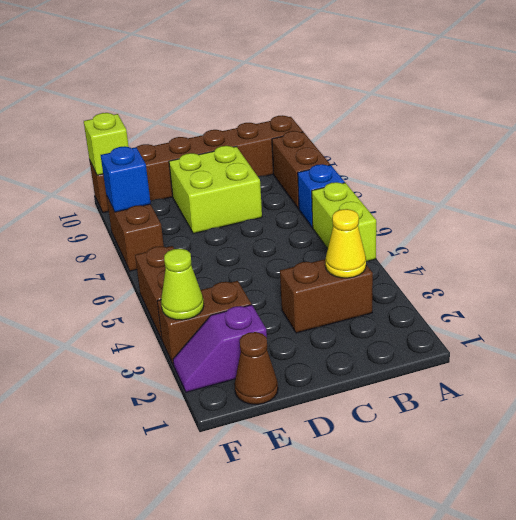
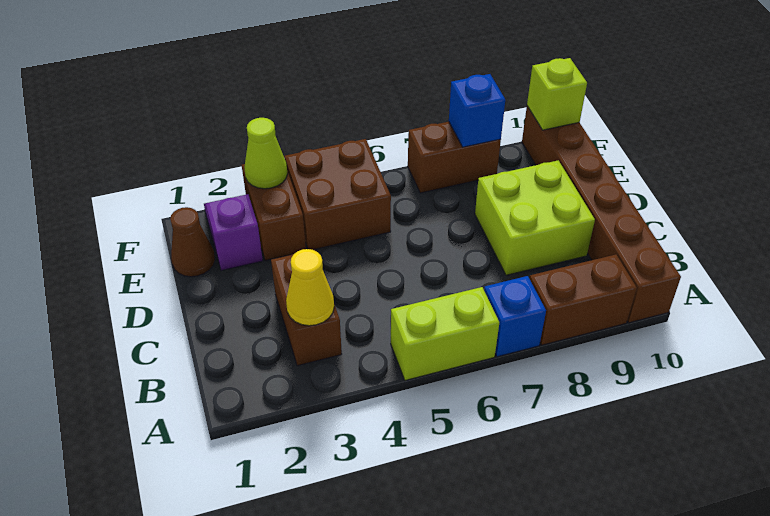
brown brick F4:F5 level 1 -> brown brick E4:F5 level 1

